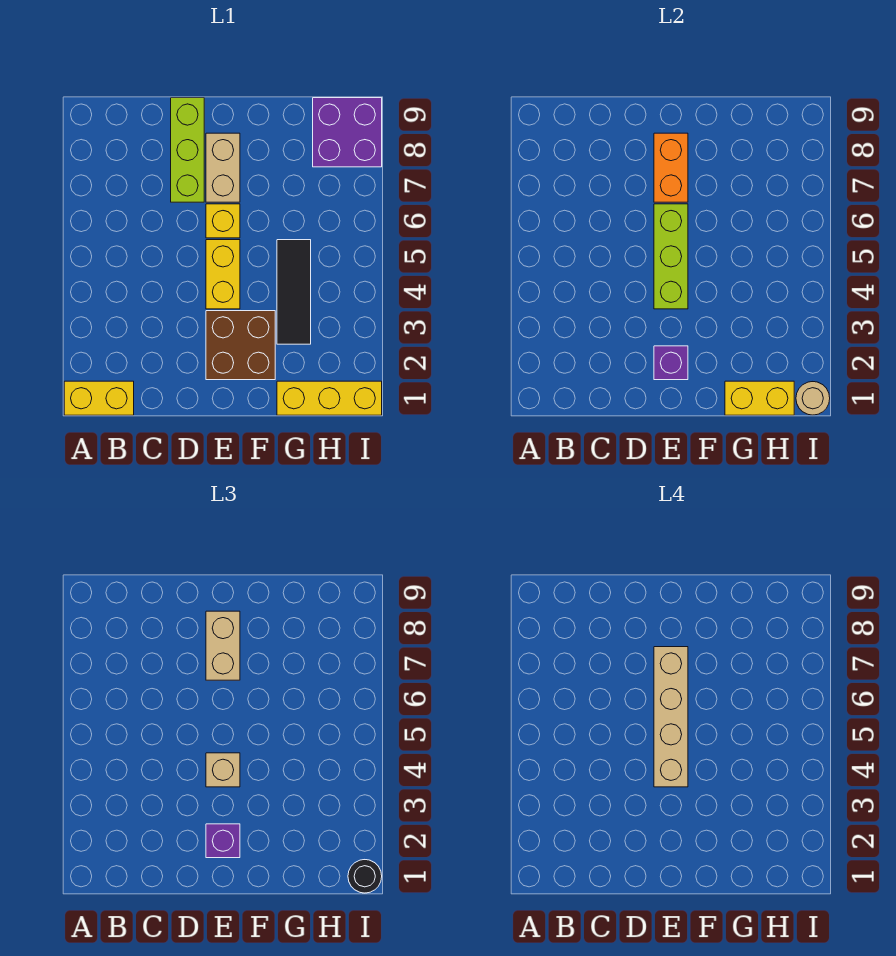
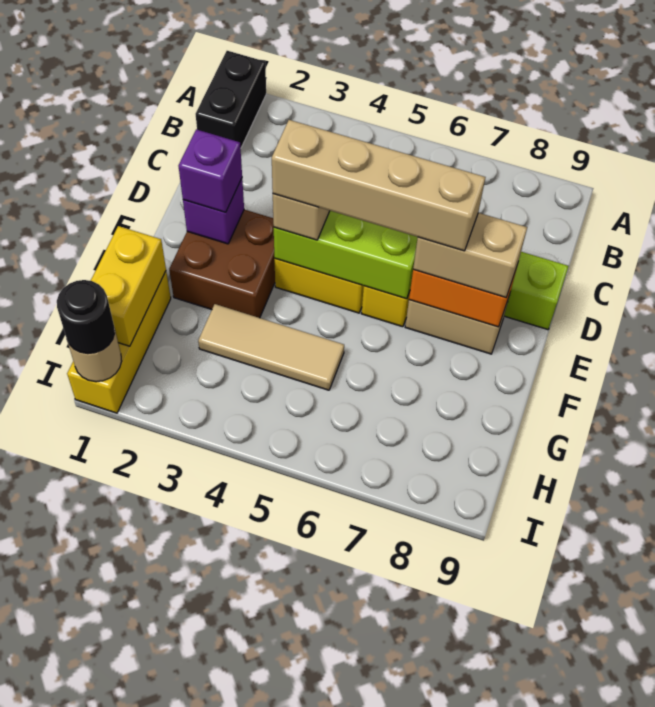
yellow brick A1:B1 level 1 -> black brick A1:B1 level 1
black tile G3:G5 level 1 -> tan tile G3:G5 level 1
purple brick H8:I9 level 1 -> none

